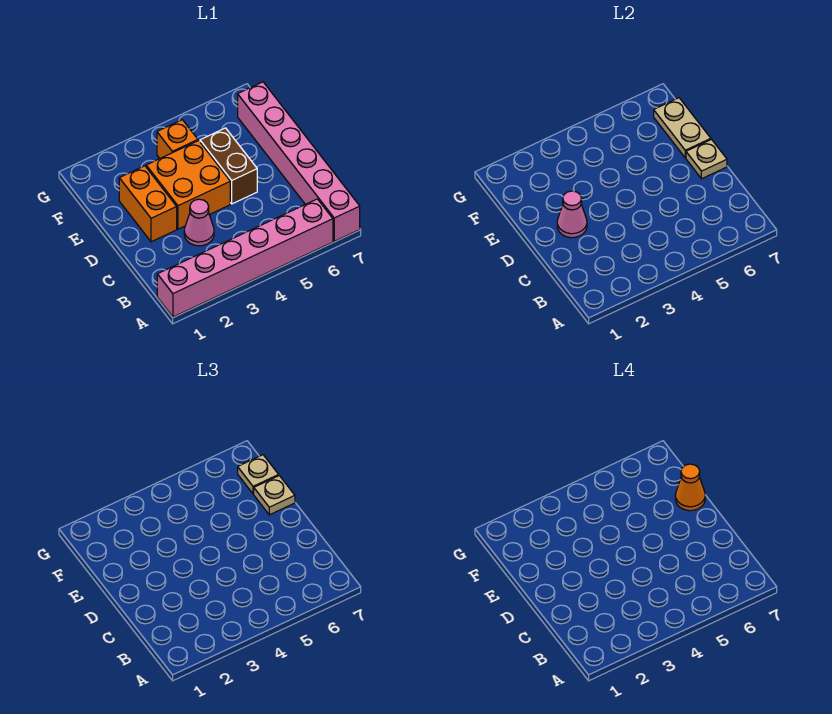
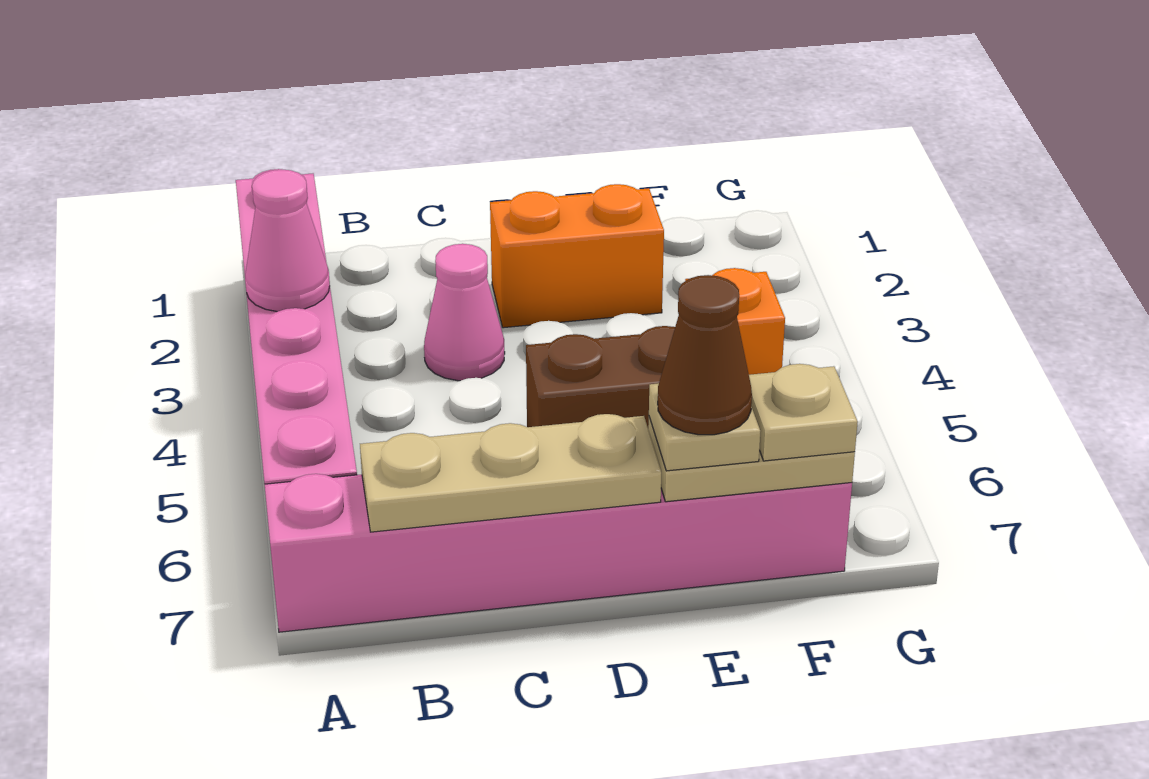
pink cone D2 level 2 -> pink cone A3 level 2
orange brick D3:E4 level 1 -> none
tan plate D7 level 2 -> tan plate B7:D7 level 2
orange cone E7 level 4 -> brown cone E7 level 4

